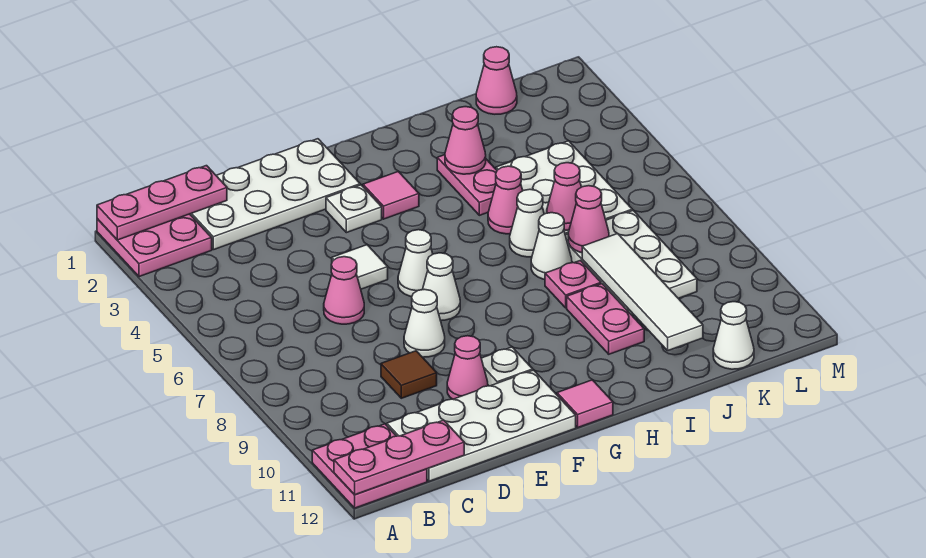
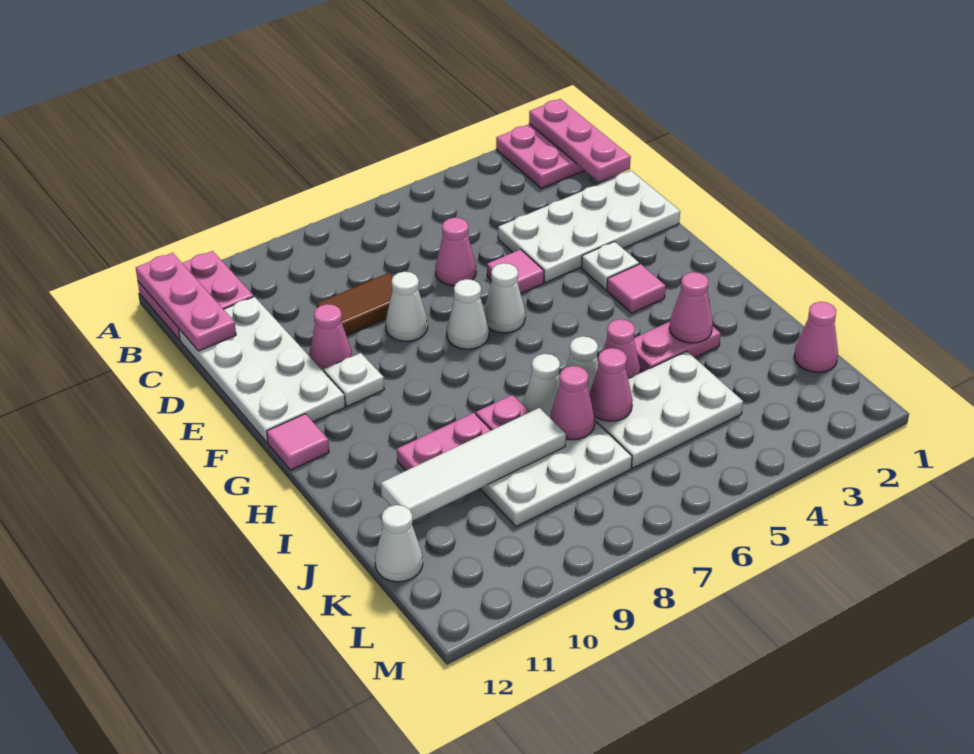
white plate C1:F2 level 1 -> white plate D1:E4 level 1
brown tile D9 level 1 -> brown tile D8:D9 level 1
white tile E5 level 1 -> pink tile E5 level 1

